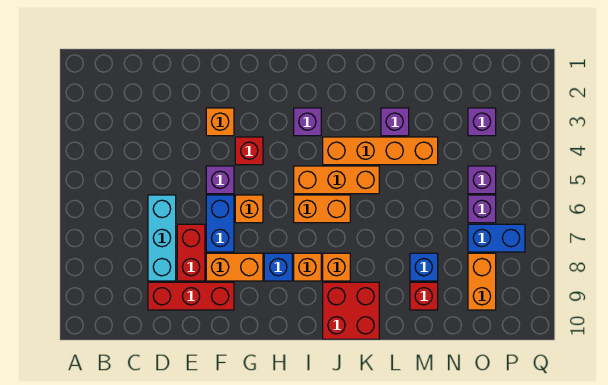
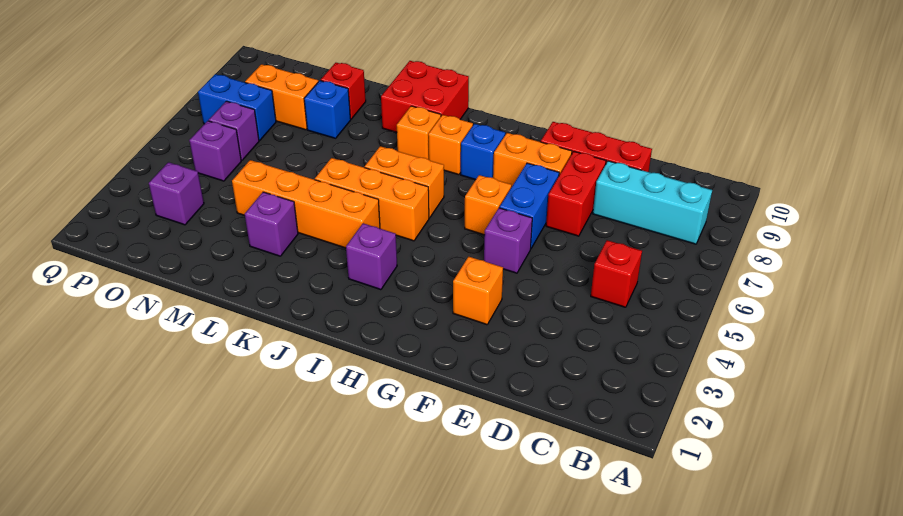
cyan brick D6:D8 level 1 -> cyan brick B8:D8 level 1
red brick G4 level 1 -> red brick C5 level 1
orange brick O8:O9 level 1 -> orange brick N8:O8 level 1

